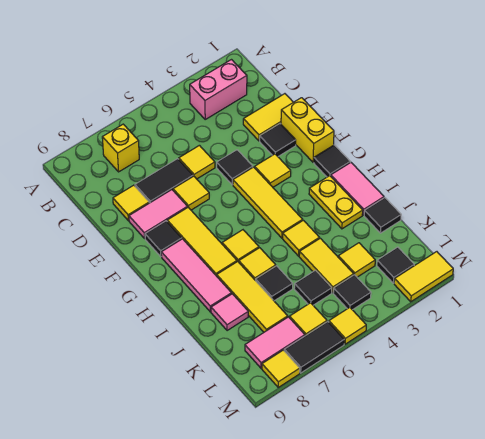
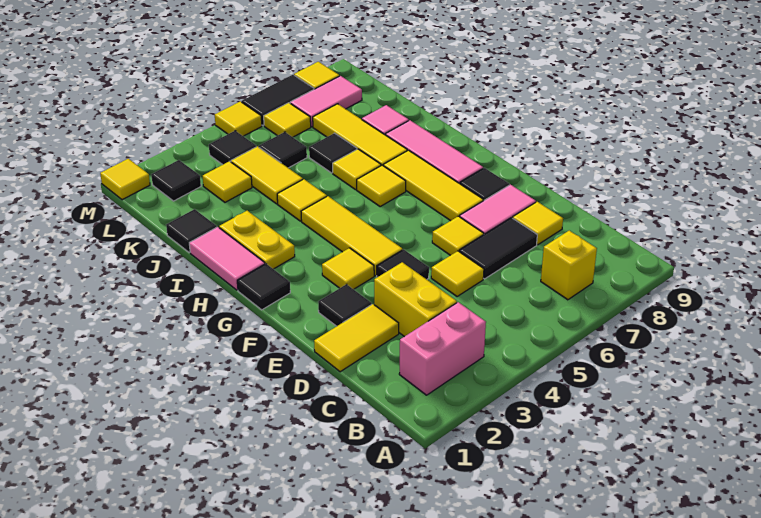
yellow brick E1:F1 level 1 -> yellow brick C3:D3 level 1
yellow tile M1:M2 level 1 -> yellow tile M1 level 1

